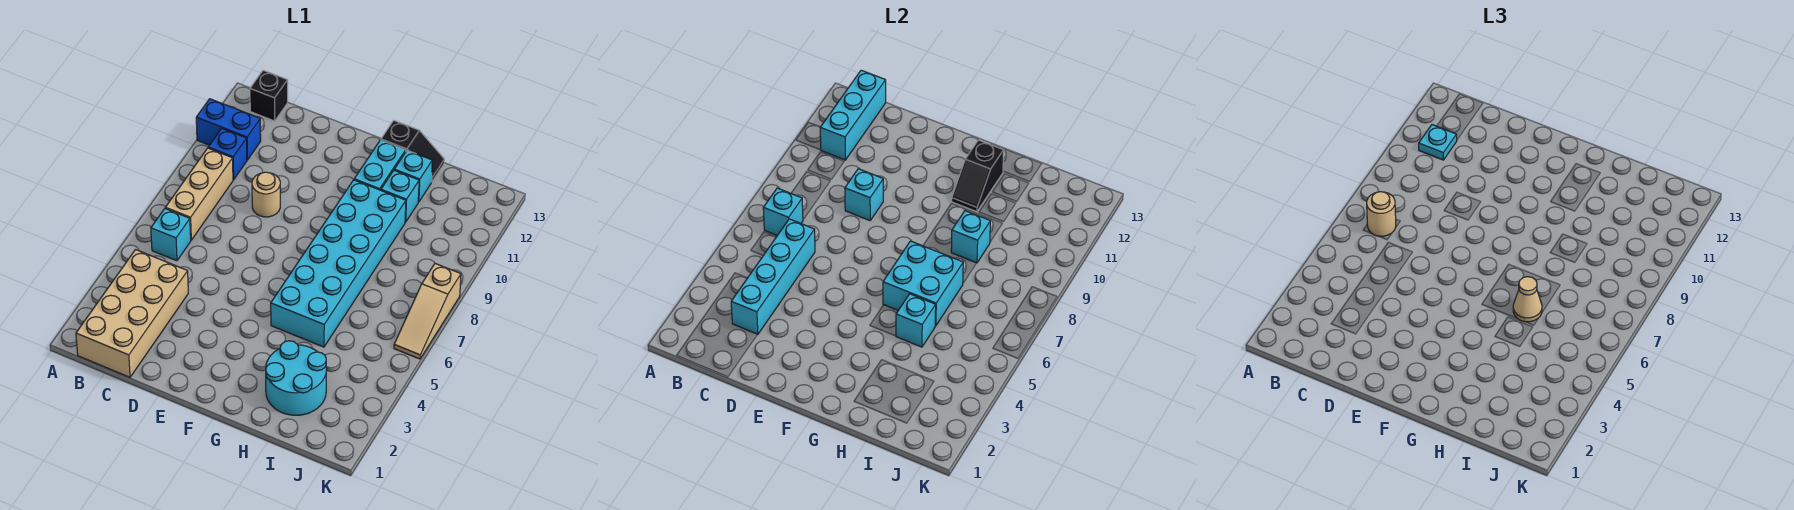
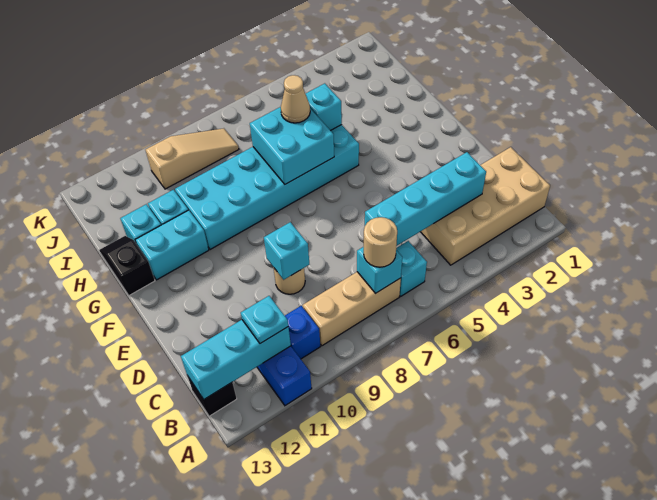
black slope G11:G12 level 2 top 12 -> none
cyan round brick H2:I3 level 1 -> none
cyan brick H9 level 2 -> none
tan slope K6:K8 level 1 top 8 -> tan slope J8:J10 level 1 top 10

